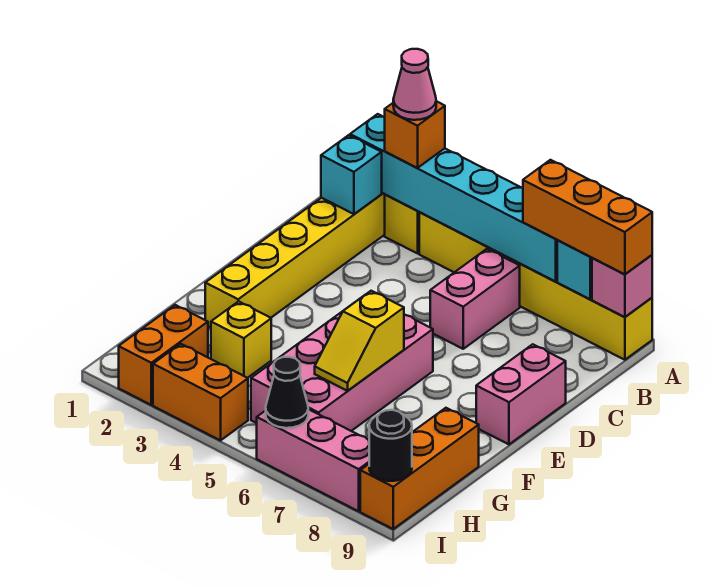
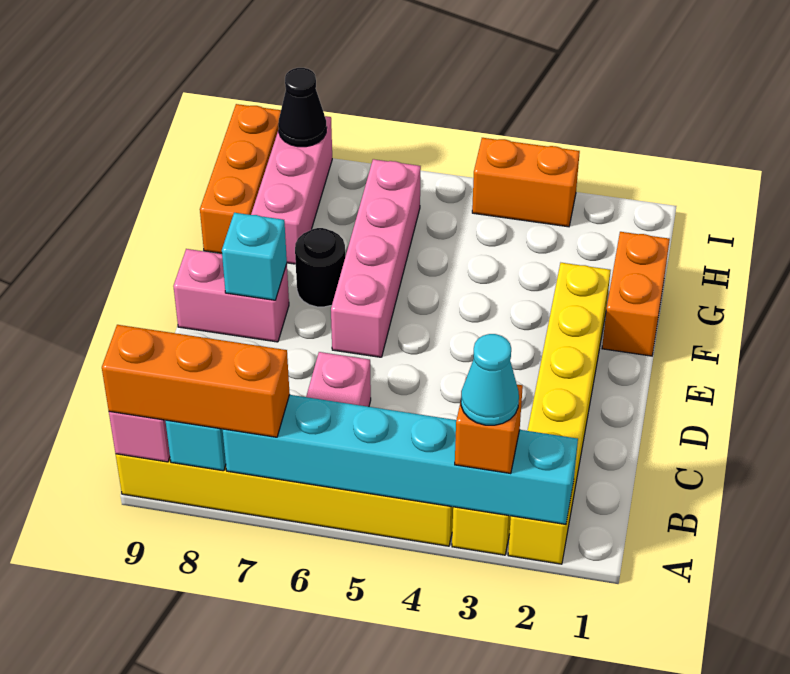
pink cone A3 level 4 -> cyan cone A3 level 4
cyan brick B2 level 2 -> cyan brick E8 level 2
pink brick D9:E9 level 1 -> pink brick E8:E9 level 1
pink brick E5:H6 level 1 -> pink brick E6:H6 level 1
yellow slope F6:G6 level 2 top F -> none
yellow brick G3 level 1 -> none
orange brick H2:I2 level 1 -> orange brick F1:G1 level 1
pink brick I6:I8 level 1 -> pink brick G8:I8 level 1
black cone I6 level 2 -> black cone I8 level 2
black round brick I9 level 2 -> black round brick F7 level 1

